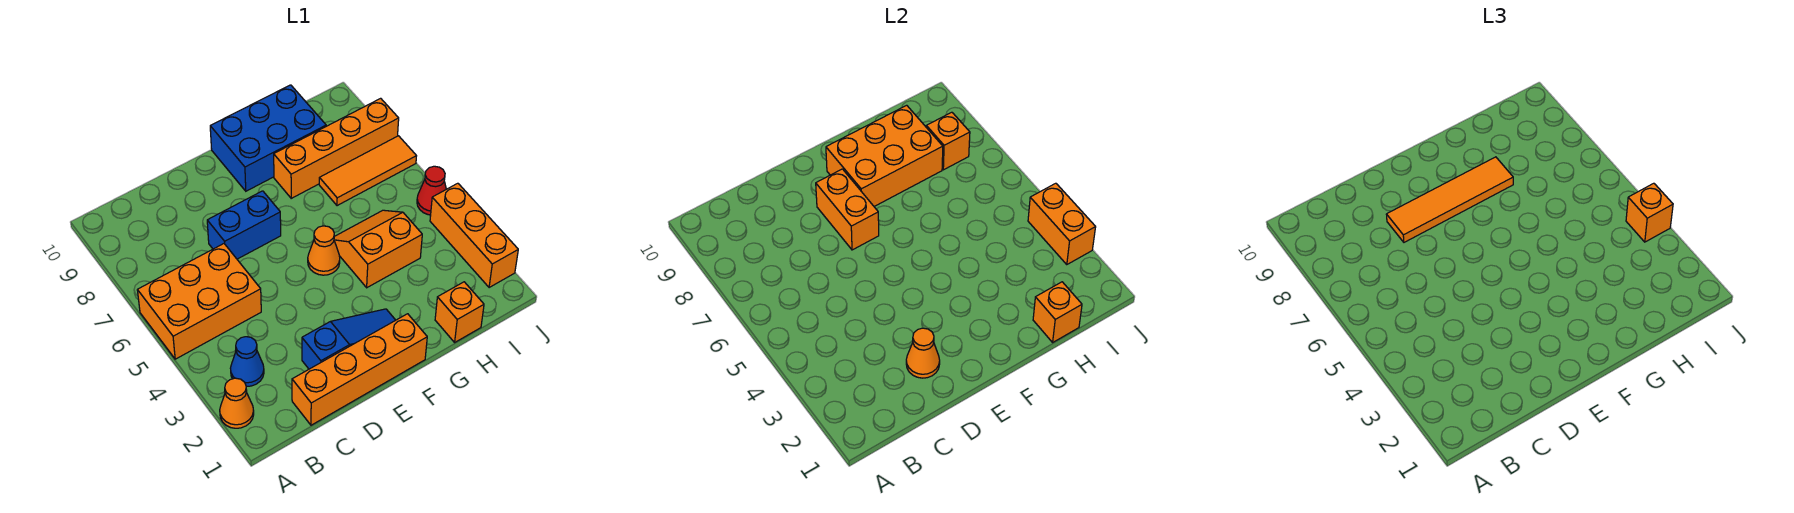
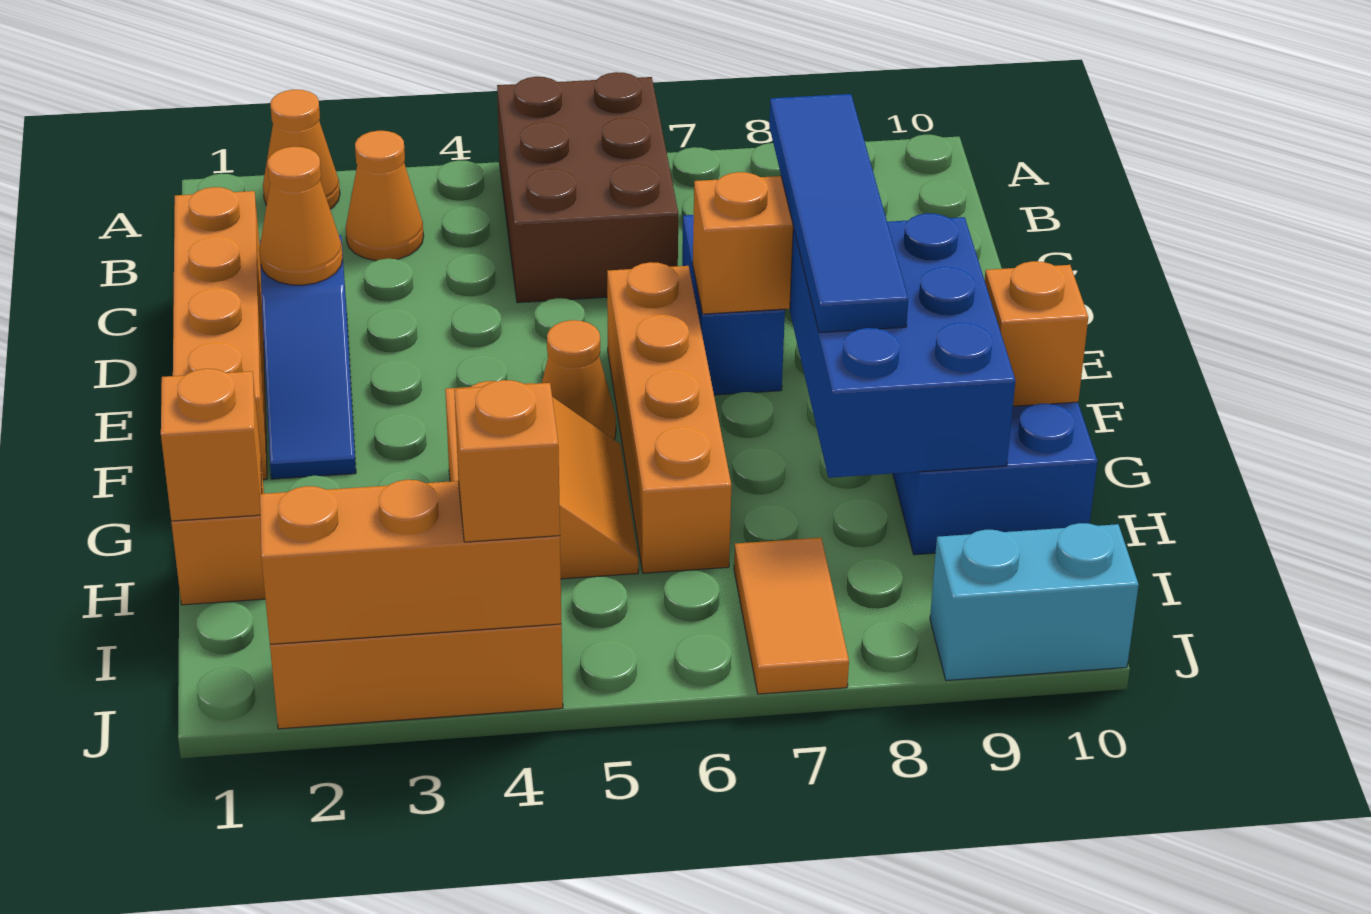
orange brick A5:C6 level 1 -> brown brick A5:C6 level 1
blue cone B3 level 1 -> orange cone B3 level 1
orange tile D8:G8 level 3 -> blue tile D8:G8 level 3
orange brick F8:H9 level 2 -> blue brick F8:H9 level 2
orange brick G8:J8 level 1 -> orange brick E6:H6 level 1
orange tile H7:J7 level 1 -> orange tile I7:J7 level 1
orange brick I8 level 2 -> orange brick G10 level 2
orange brick J3:J4 level 2 -> orange brick J2:J4 level 2
red cone J5 level 1 -> none
none -> cyan brick J9:J10 level 1

